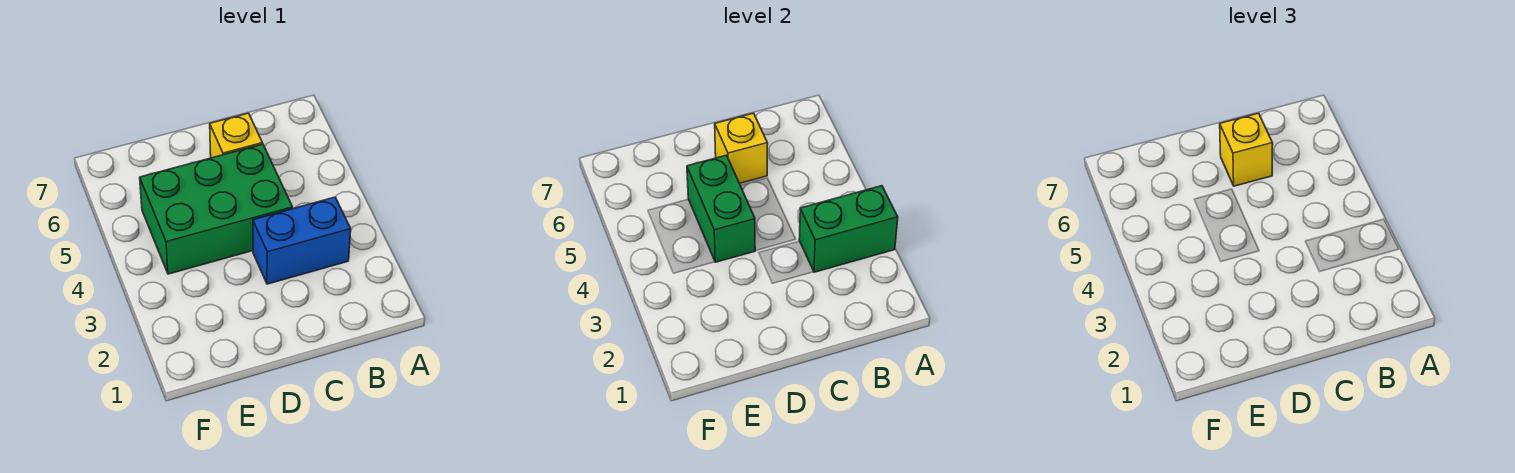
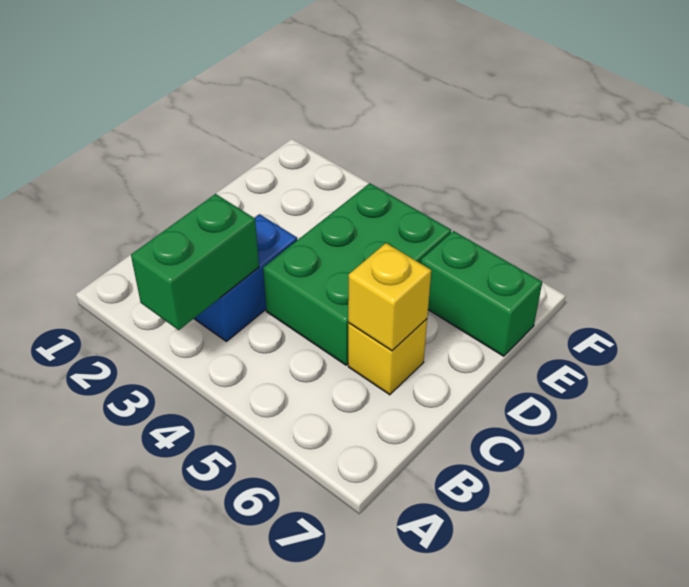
yellow brick C6 level 3 -> none
green brick D4:D5 level 2 -> green brick E6:E7 level 1

